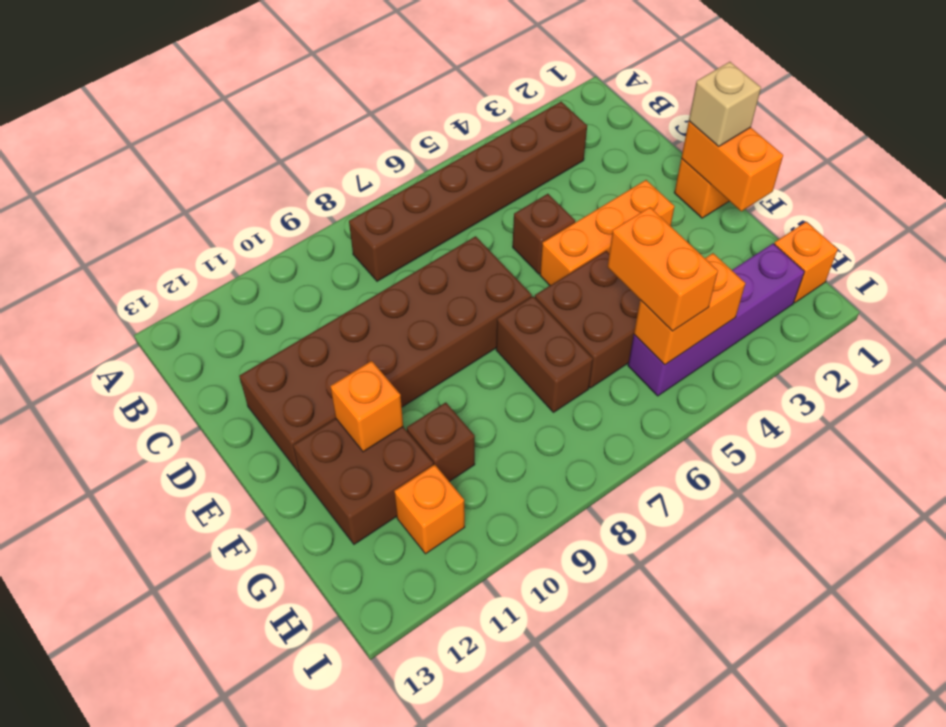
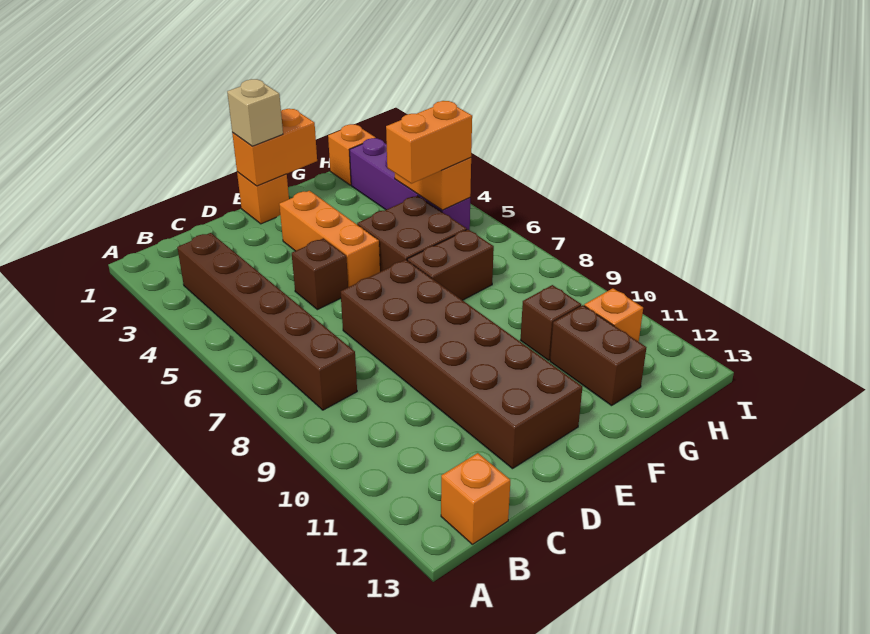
brown brick F11:G12 level 1 -> brown brick G11:G12 level 1
orange brick F11 level 2 -> orange brick B13 level 1

